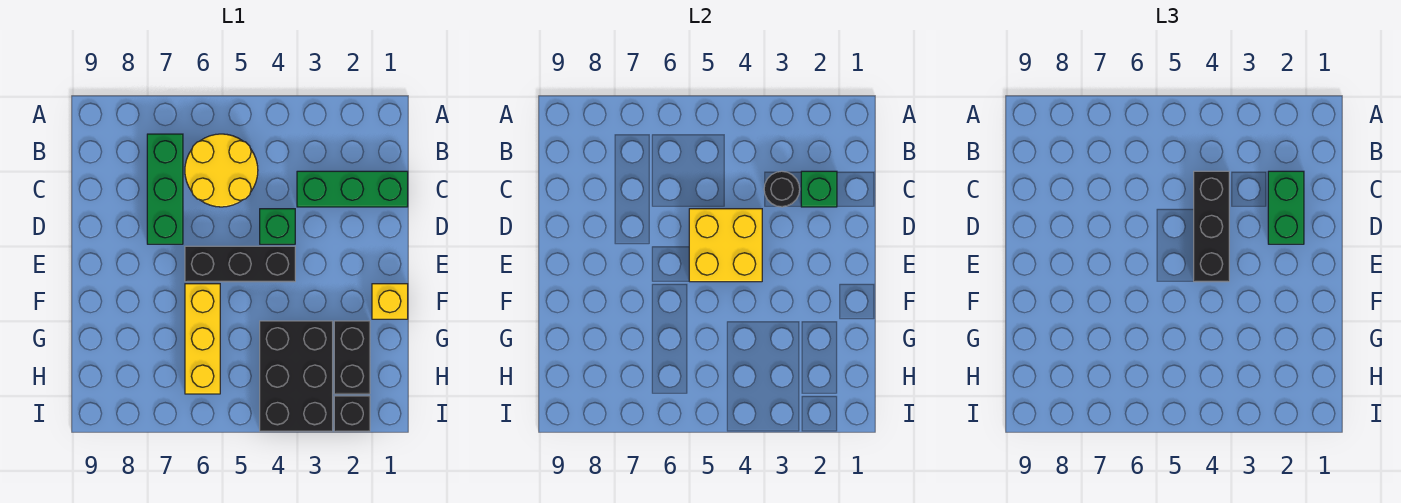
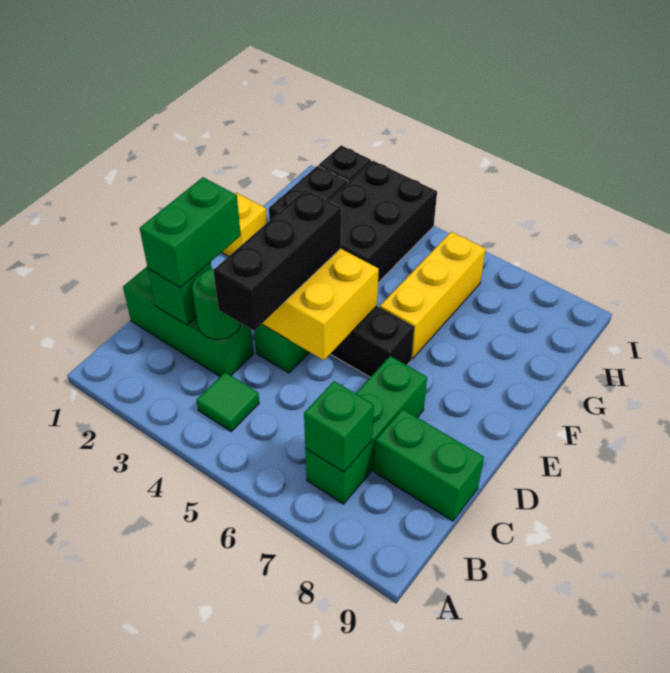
none -> green tile B4 level 1
yellow round brick B5:C6 level 1 -> none
none -> green brick B7 level 2
black round brick C3 level 2 -> green round brick C3 level 2
none -> green brick C8:C9 level 1

